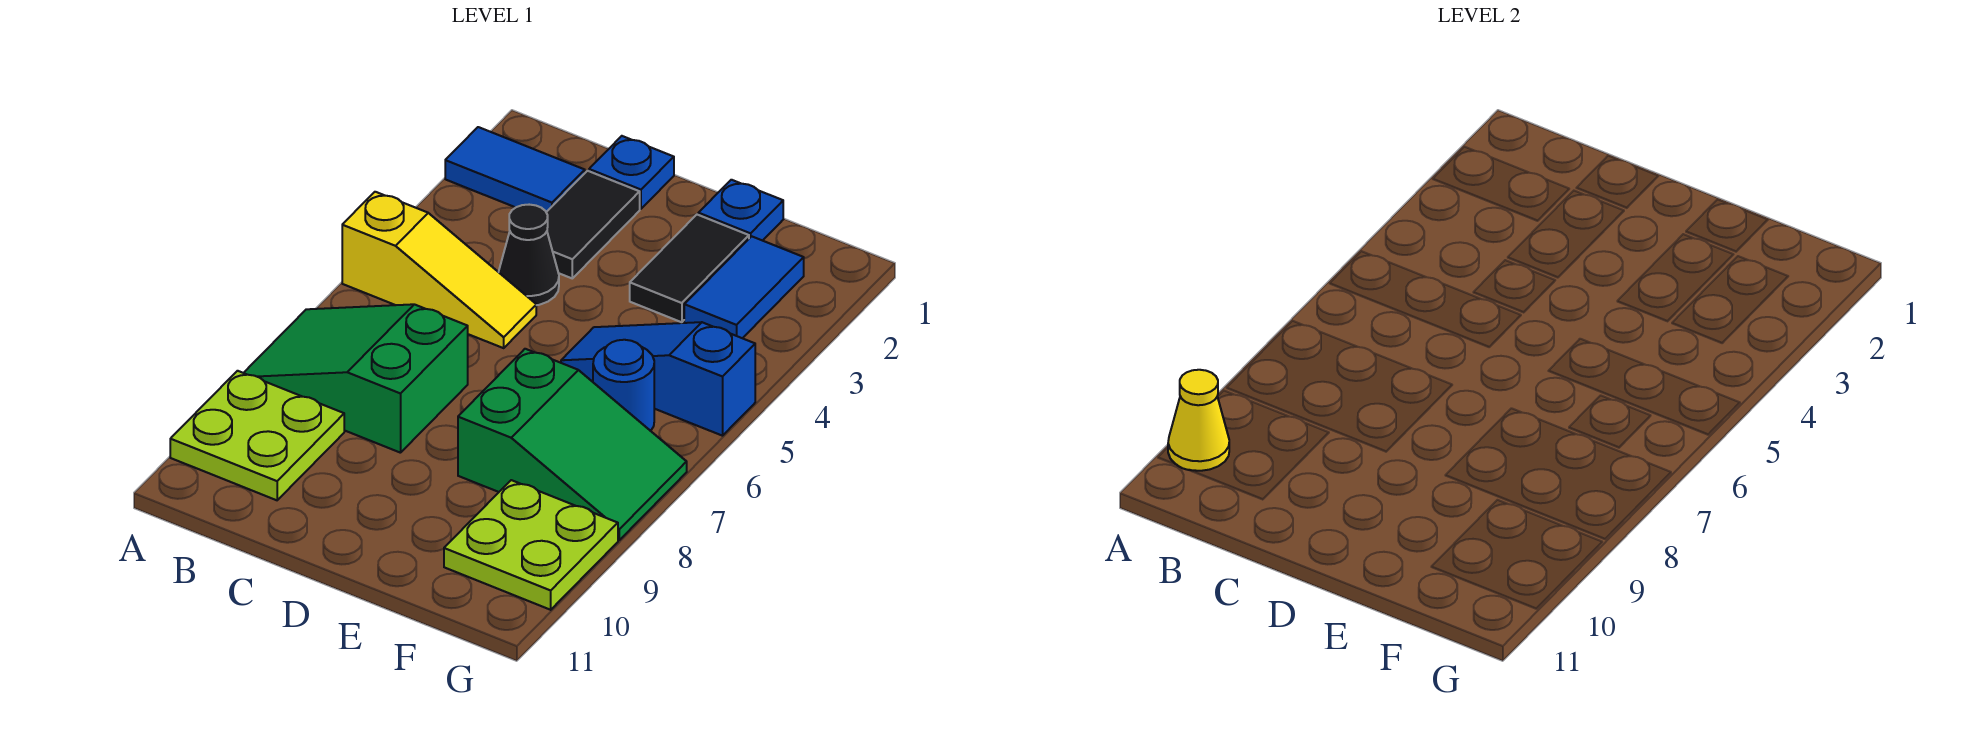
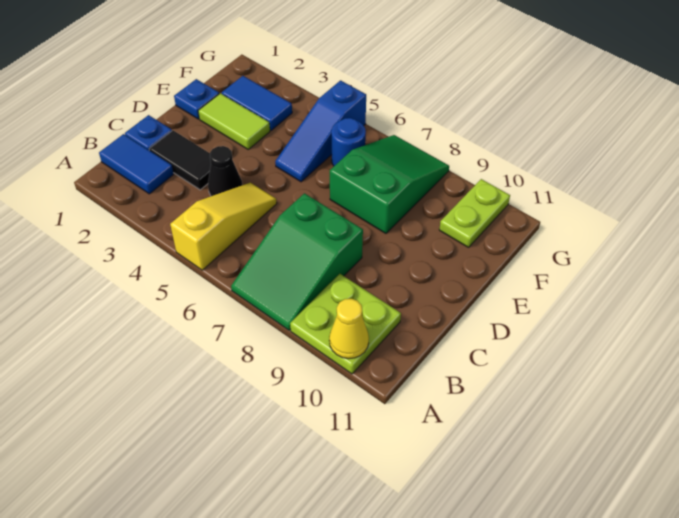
blue tile A2:B2 level 1 -> blue tile B1:B2 level 1
black tile E2:E3 level 1 -> lime tile E2:E3 level 1
lime plate F9:G10 level 1 -> lime plate F10:G10 level 1

